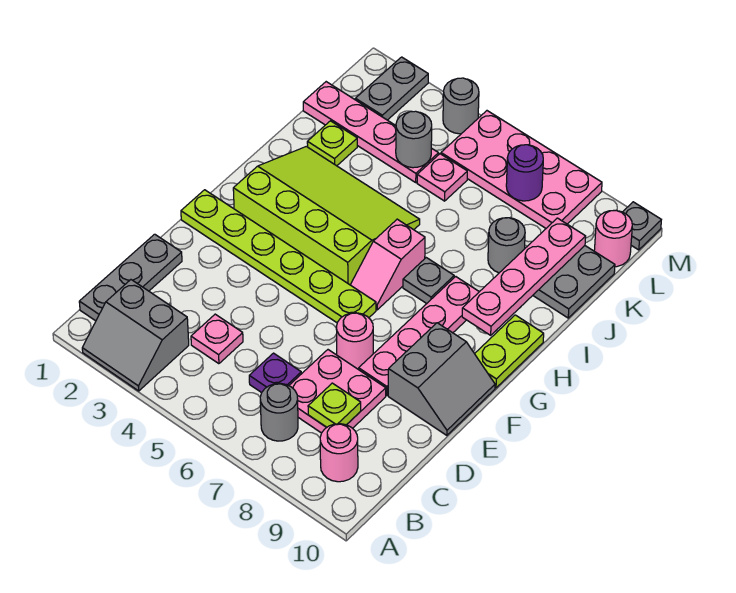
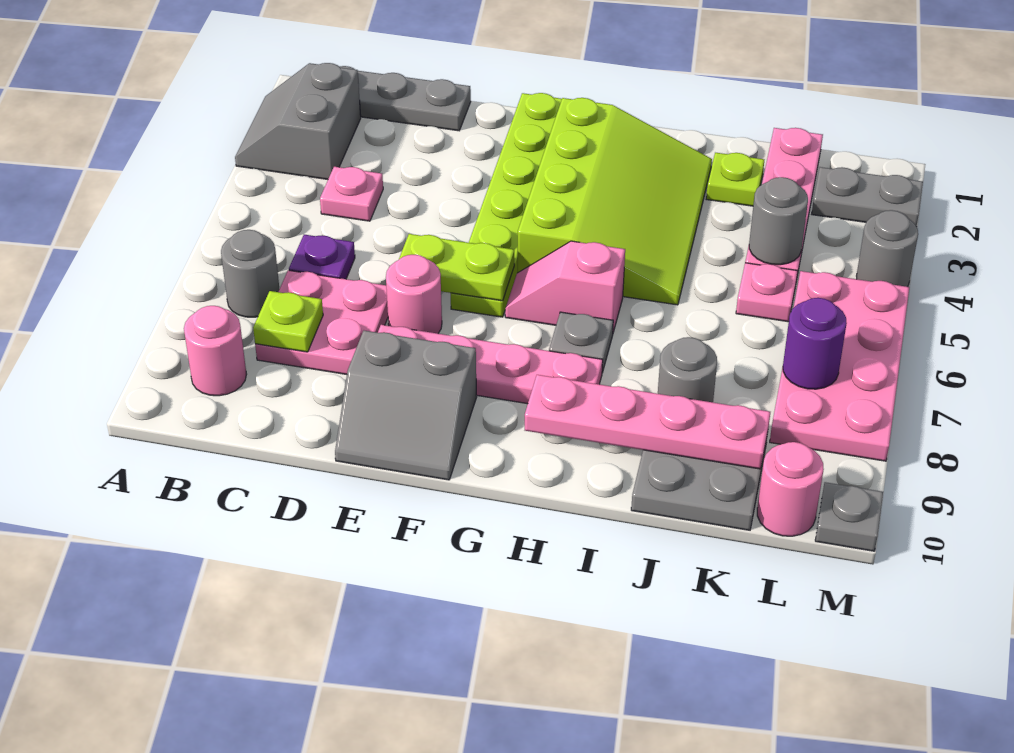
lime plate G10:H10 level 1 -> lime plate E6:F6 level 2

